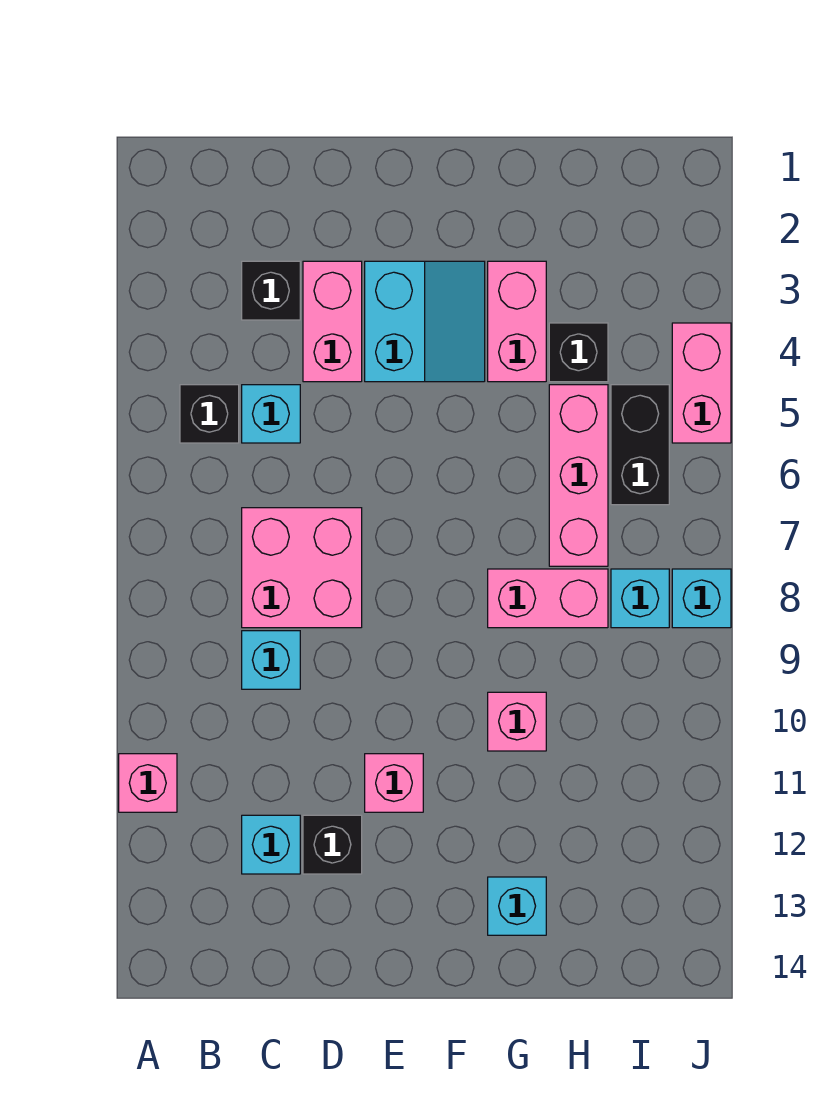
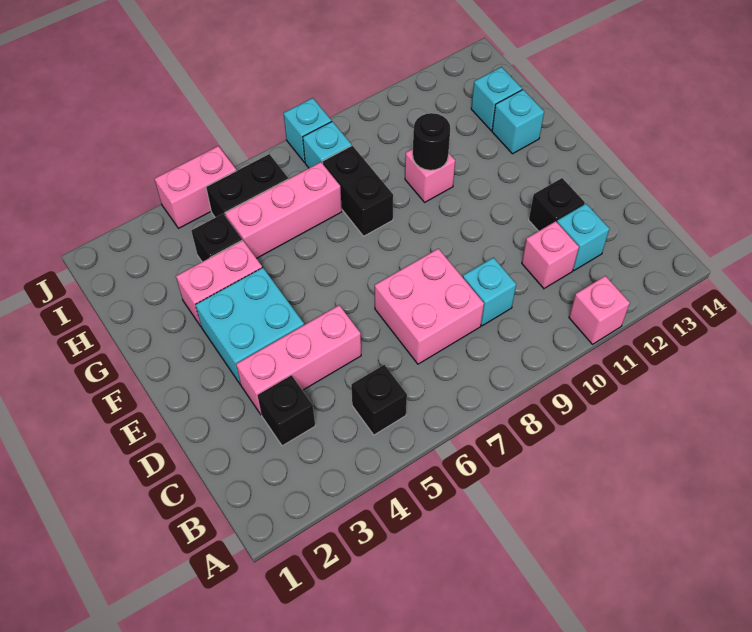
cyan brick C5 level 1 -> cyan brick H13 level 1
pink brick D3:D4 level 1 -> pink brick D3:D5 level 1
cyan slope E3:F4 level 1 top E -> cyan brick E3:F4 level 1
pink brick E11 level 1 -> pink brick C11 level 1
pink brick G8:H8 level 1 -> black brick G8:H8 level 1
none -> black round brick G10 level 2

